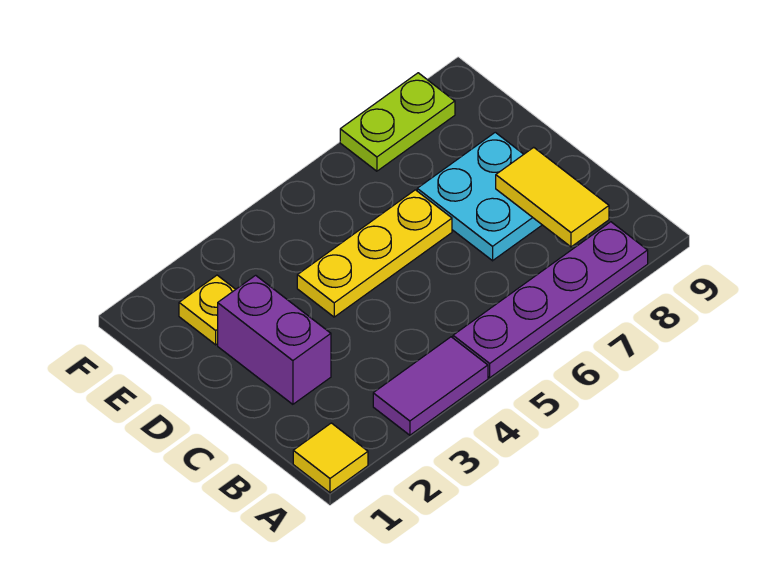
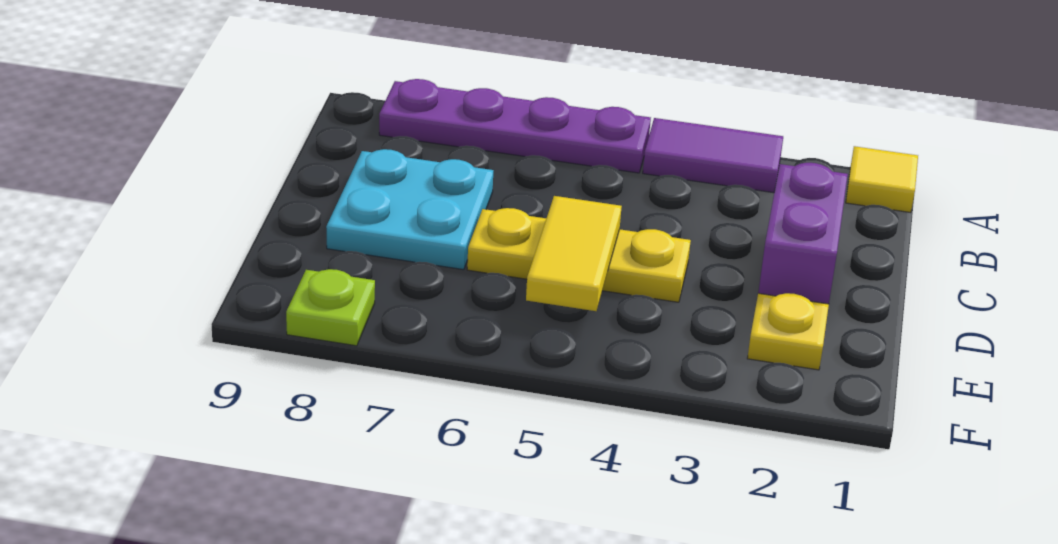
yellow tile B8:C8 level 2 -> yellow tile D5:E5 level 2
lime plate F7:F8 level 1 -> lime plate F8 level 1

